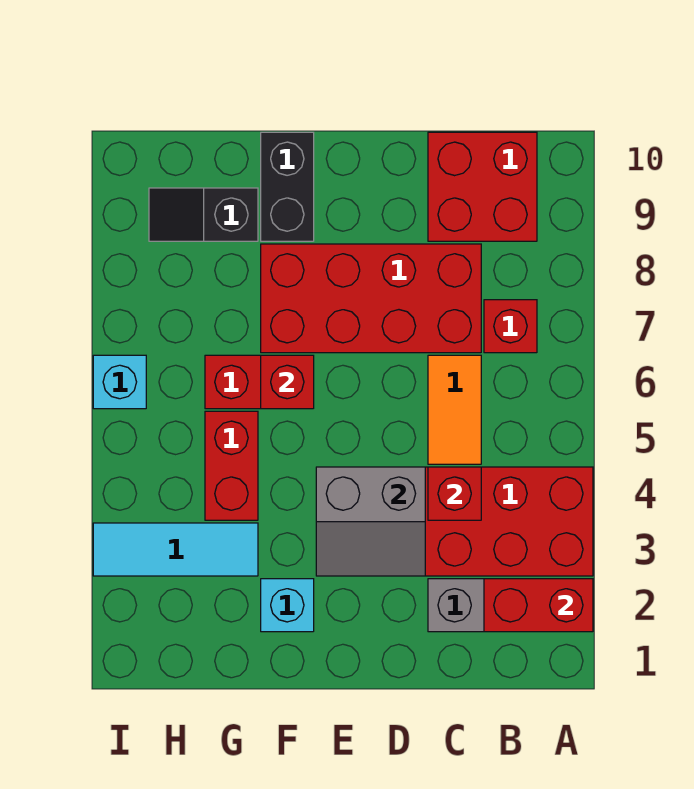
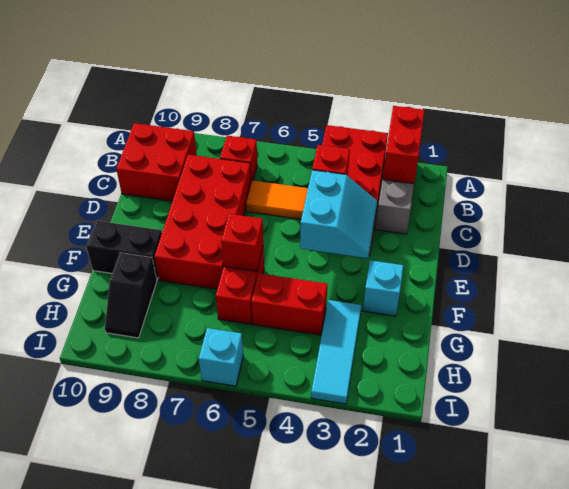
grey slope D3:E4 level 2 top 4 -> cyan slope D3:E4 level 2 top 4

